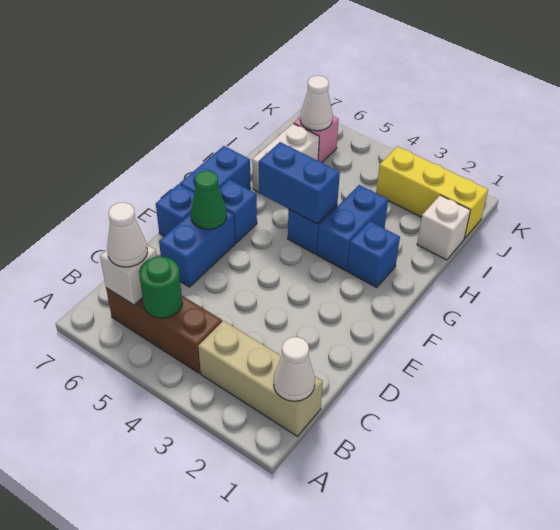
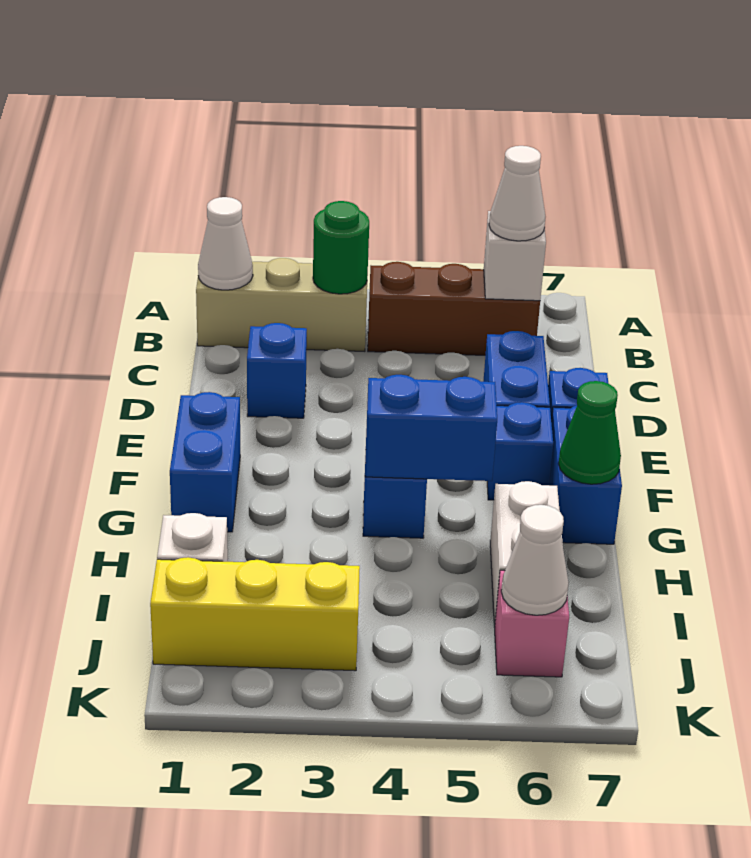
green round brick B5 level 2 -> green round brick B3 level 2
green cone E6 level 2 -> green cone G7 level 2
blue brick G2 level 1 -> blue brick D2 level 1
blue brick G3:H3 level 1 -> blue brick F1:G1 level 1

